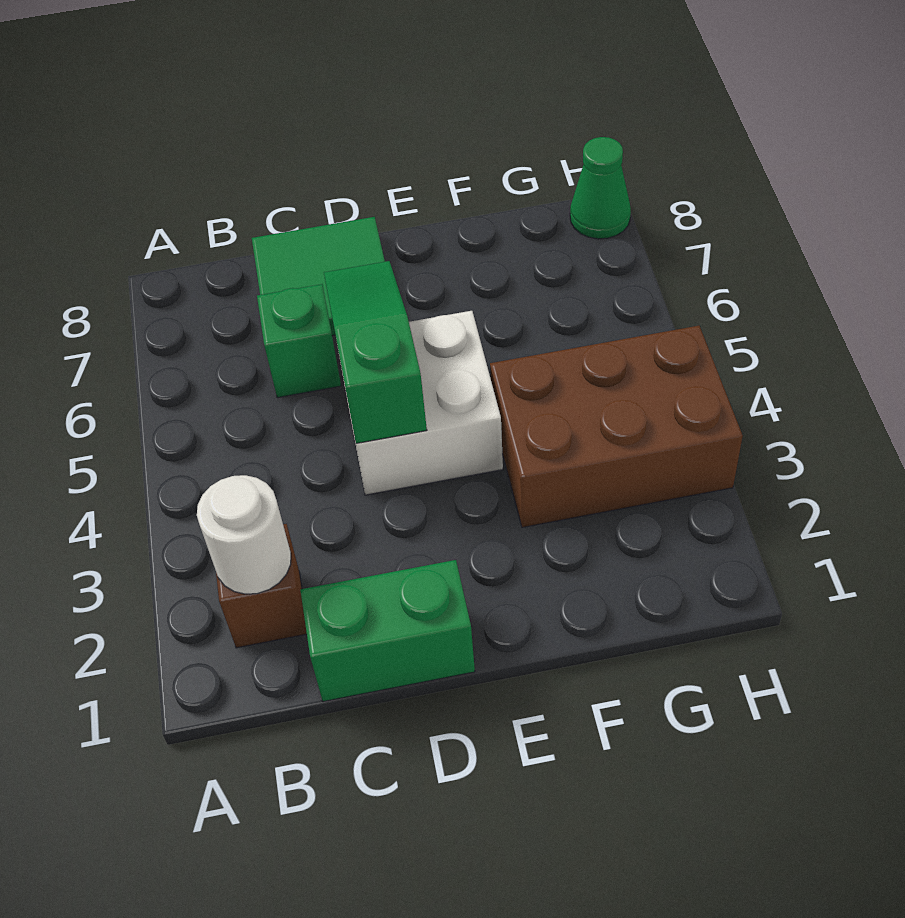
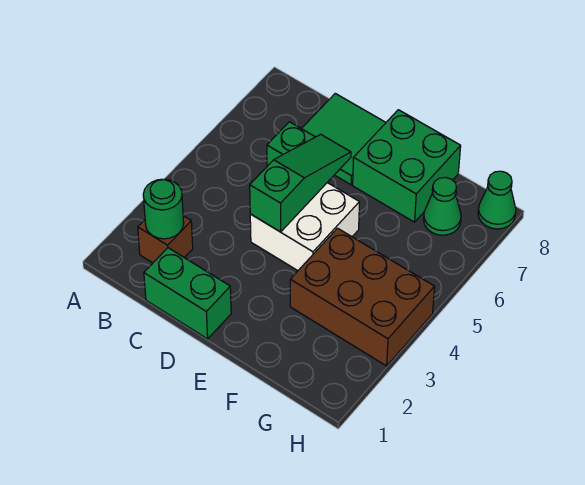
white round brick B2 level 2 -> green round brick B2 level 2
none -> green brick E7:F8 level 1
none -> green cone G7 level 1

